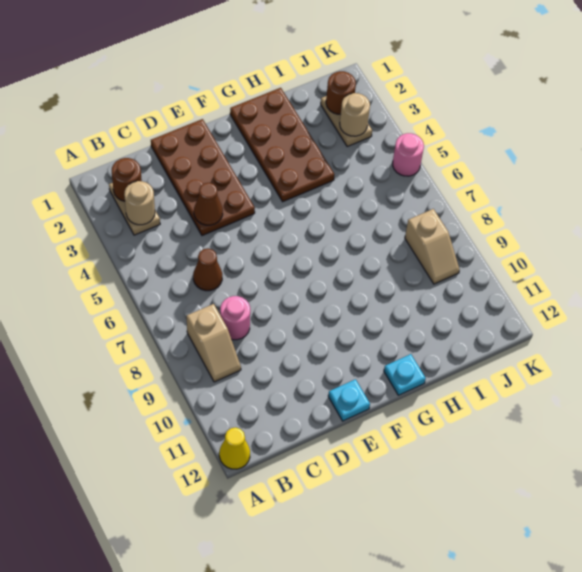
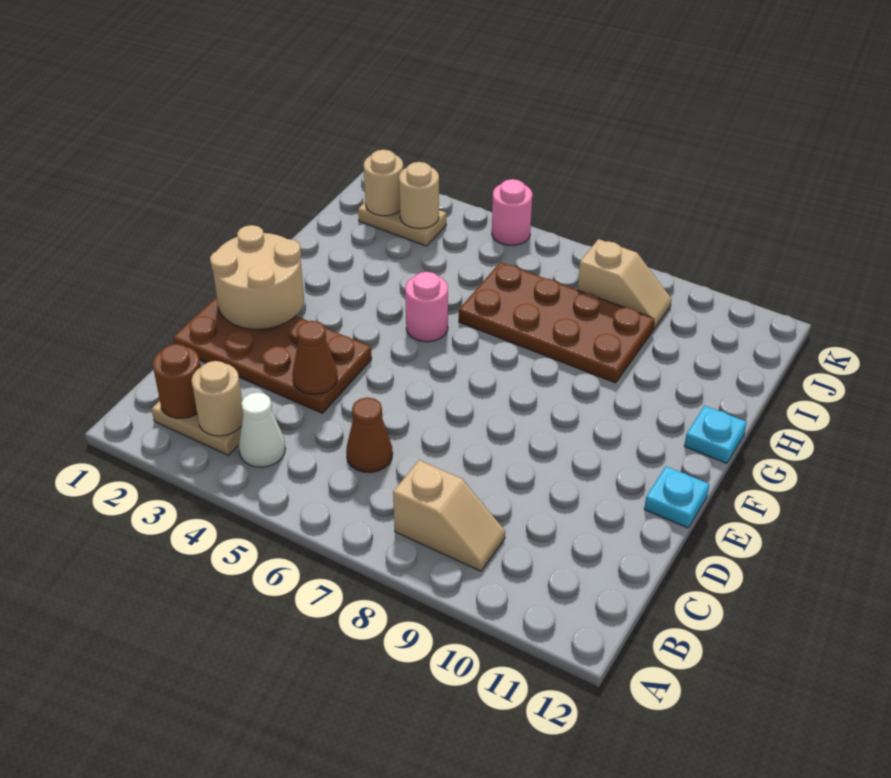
yellow cone A12 level 1 -> none
none -> white cone B4 level 1
pink round brick C8 level 1 -> pink round brick G5 level 1
none -> tan round brick E1:F2 level 2
brown plate G1:H4 level 1 -> brown plate H6:I9 level 1
brown round brick J2 level 2 -> tan round brick J2 level 2

